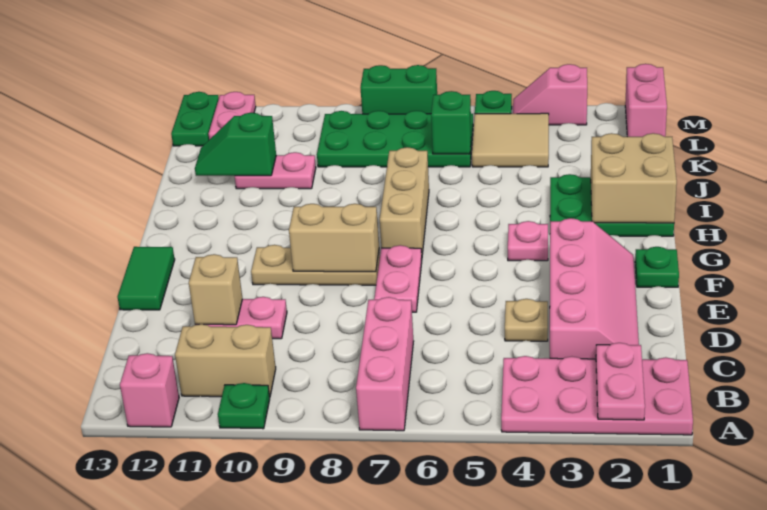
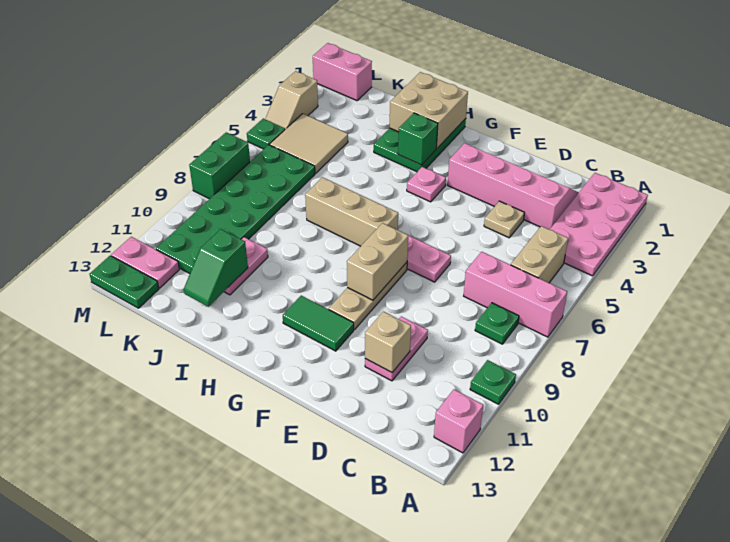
pink plate A2:B2 level 2 -> none
tan brick B10:B11 level 1 -> tan brick B5:B6 level 1
green tile E13:F13 level 1 -> green tile F11:G11 level 1
green plate F1 level 1 -> green plate B8 level 1
green plate K6:L9 level 1 -> green plate K6:L11 level 1
green brick K6 level 2 -> green brick H3 level 2
pink slope M3:M4 level 1 top 3 -> tan slope M3:M4 level 1 top 3

